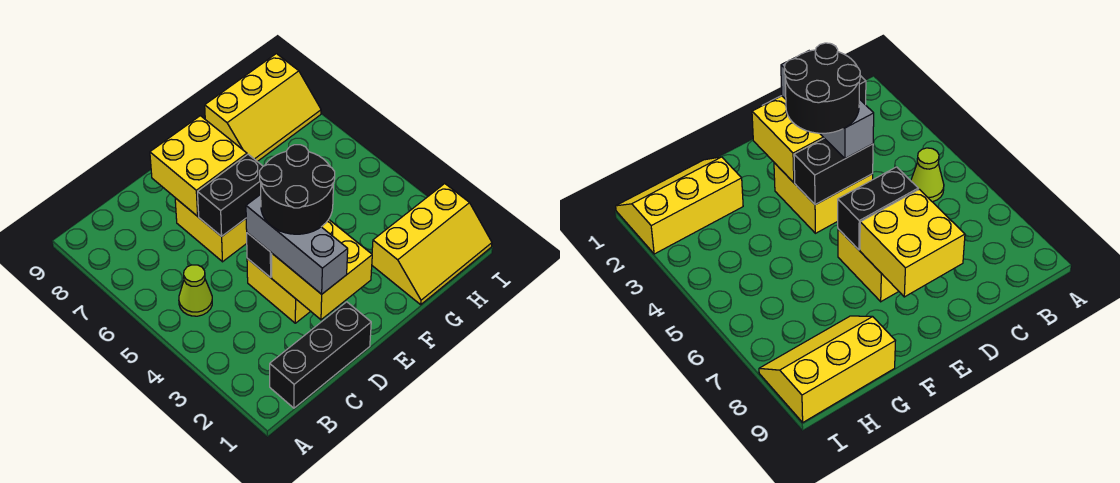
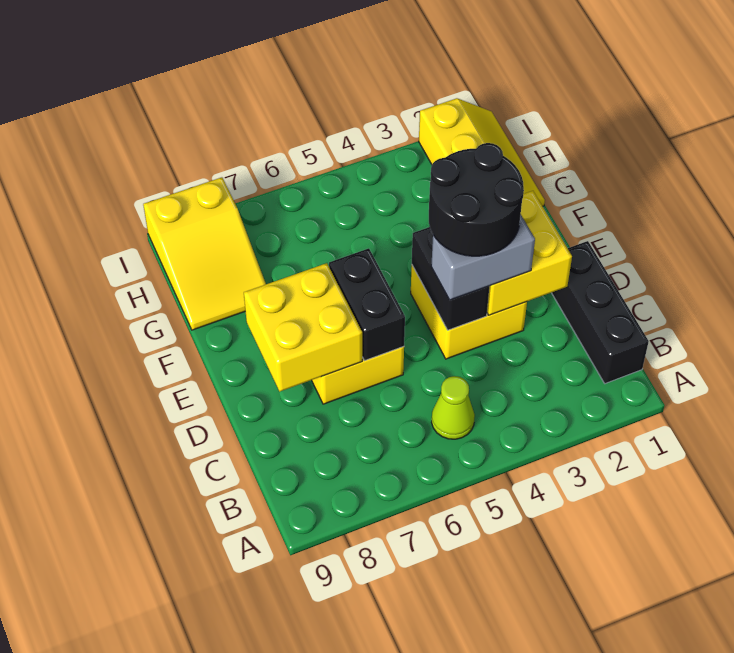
grey brick D2:D4 level 3 -> grey brick D3:D4 level 3
yellow slope G8:I9 level 1 top 9 -> yellow slope G8:I9 level 1 top I

